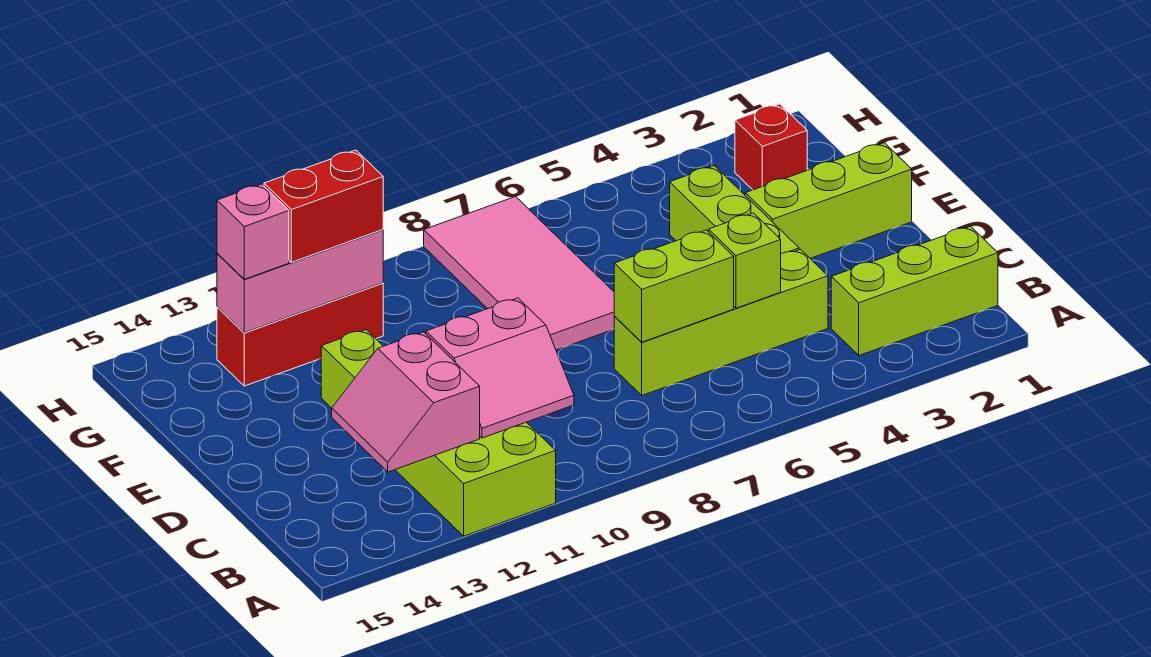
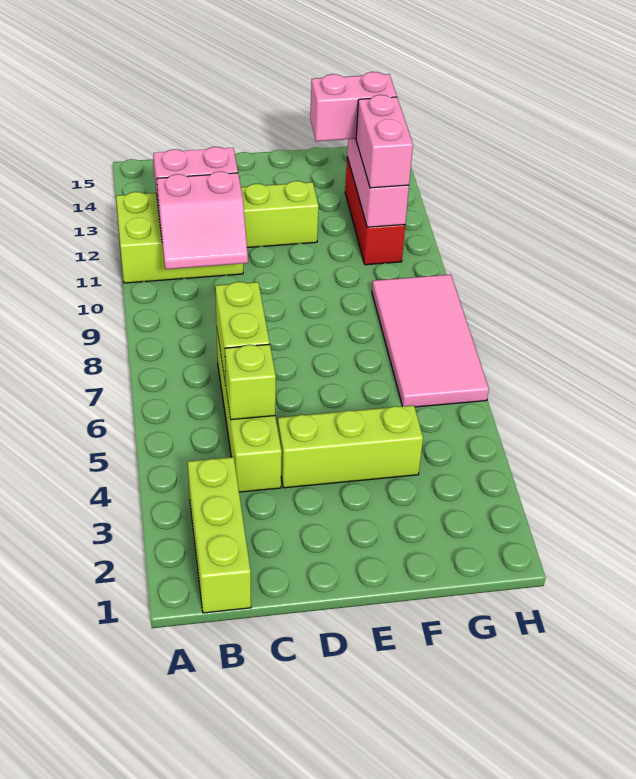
pink slope B10:C11 level 2 top C -> pink slope B10:C11 level 2 top 11
lime brick E1:E3 level 1 -> none
pink tile E7:H8 level 1 -> pink tile G6:H9 level 1
red brick G2 level 1 -> none
red brick G11:G12 level 3 -> pink brick G11:G12 level 3
pink brick G13 level 3 -> pink brick F13:G13 level 3

